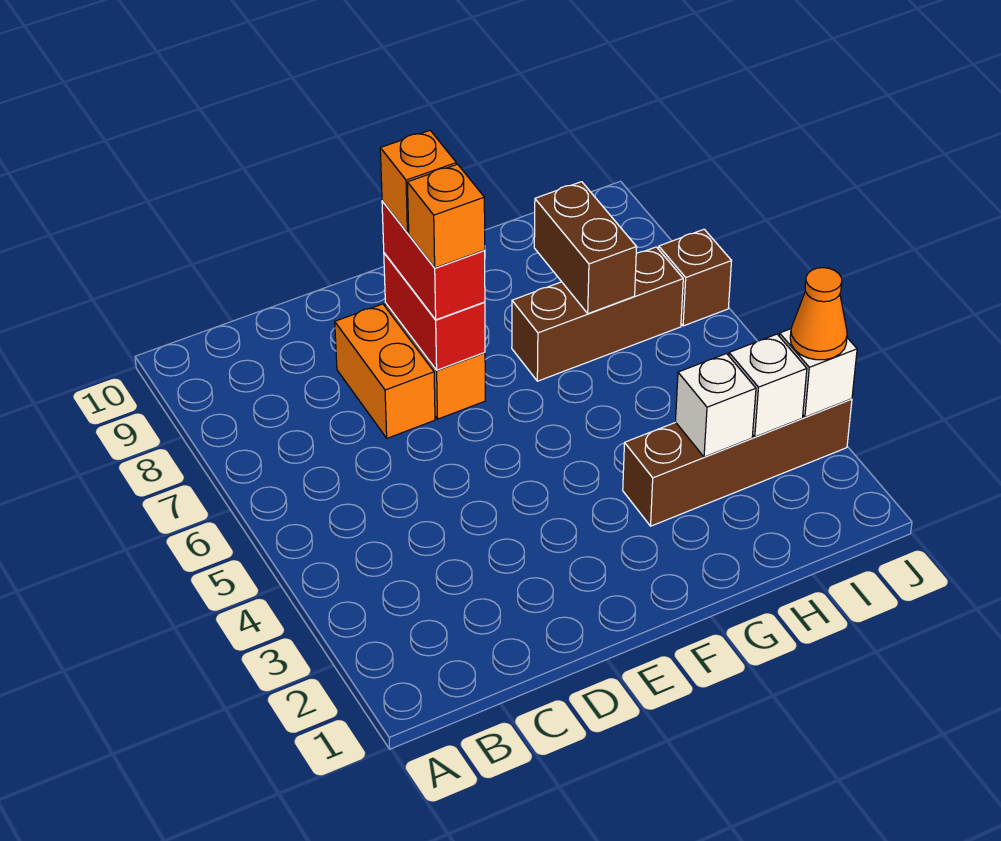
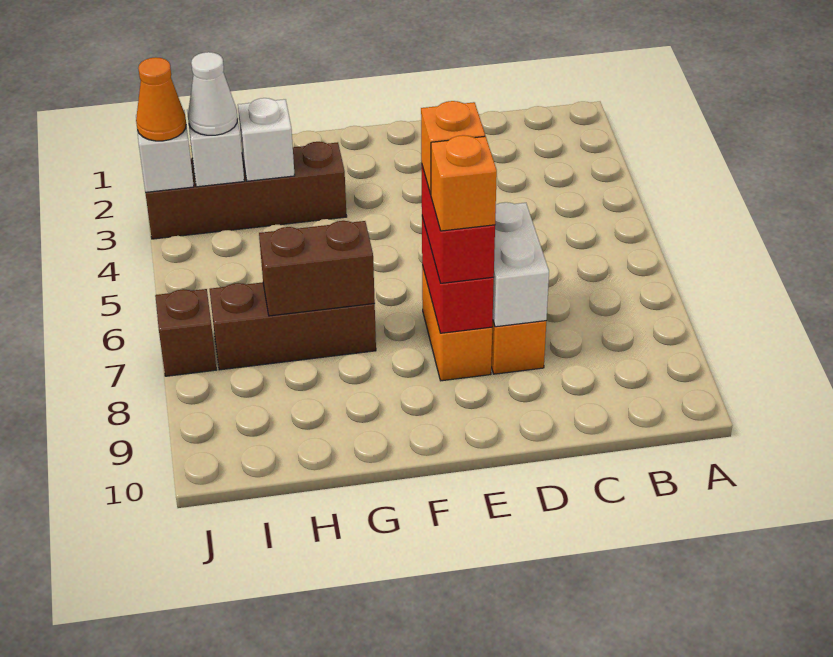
none -> white brick D7:D8 level 2
brown brick H7:H8 level 2 -> brown brick G7:H7 level 2
none -> white cone I3 level 3

